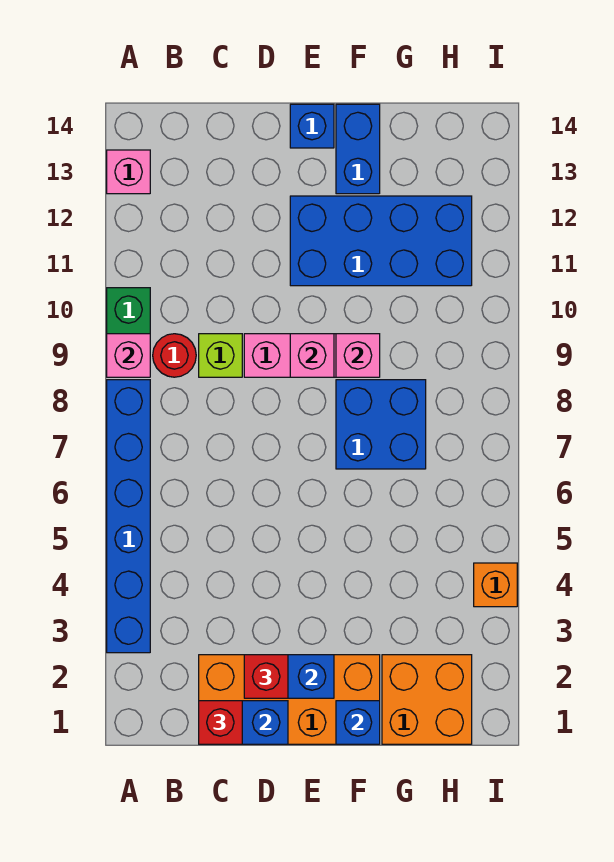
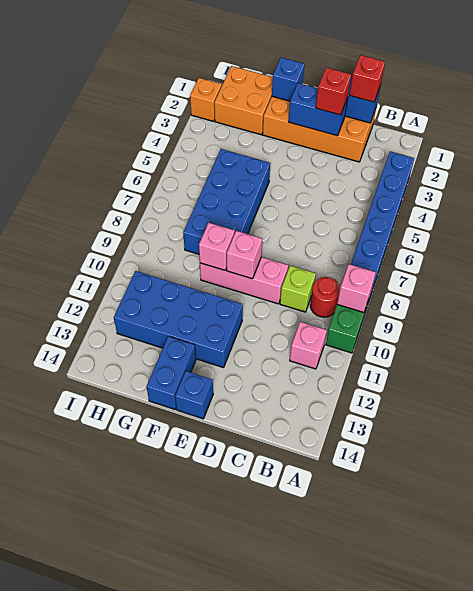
pink brick A13 level 1 -> pink brick B11 level 1
blue brick F7:G8 level 1 -> blue brick F5:G8 level 1
orange brick I4 level 1 -> orange brick I2 level 1

